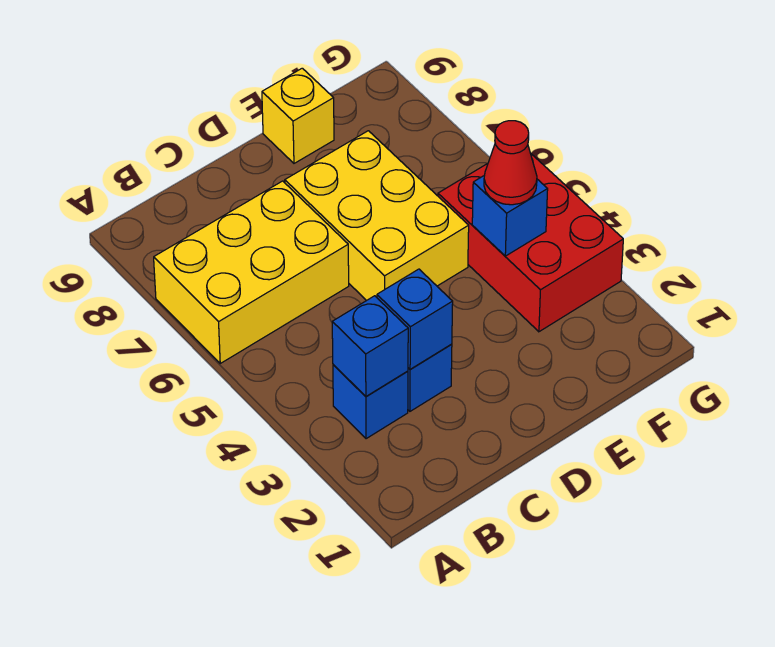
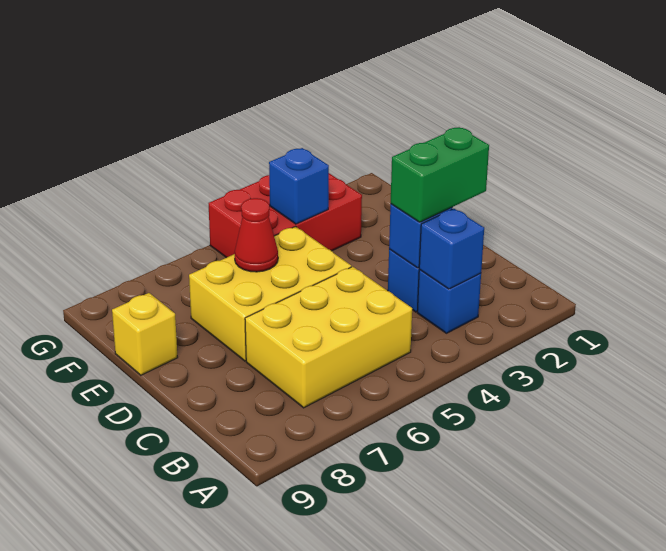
yellow brick A6:C7 level 1 -> yellow brick B5:C7 level 1
none -> green brick C2:C3 level 3
red cone F4 level 3 -> red cone E6 level 2

